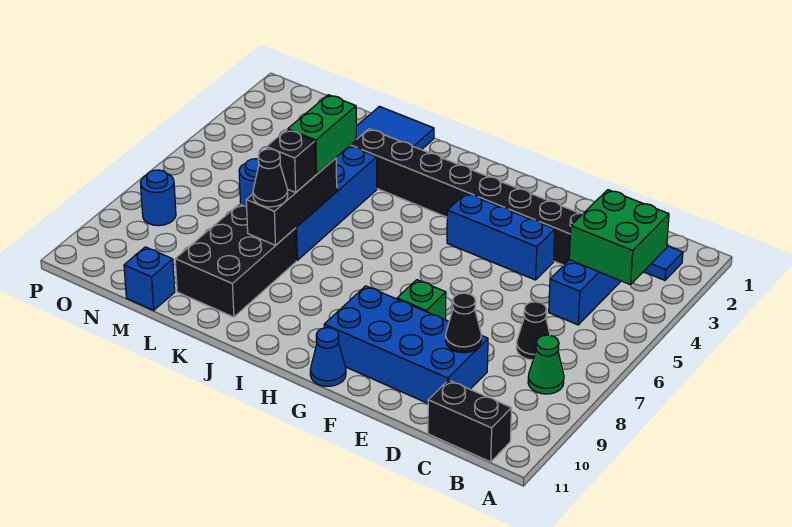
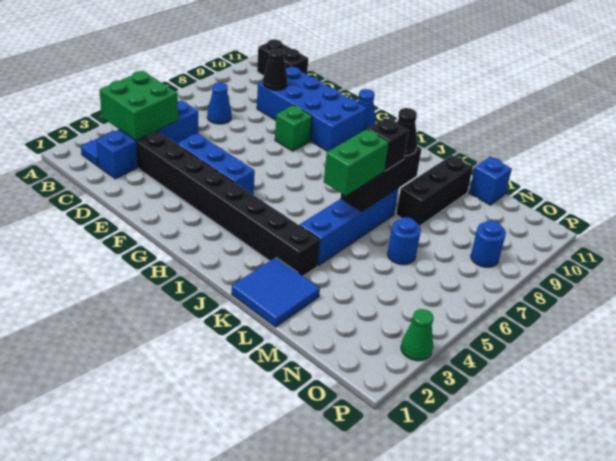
green cone B8 level 1 -> green cone P3 level 1
black cone C7 level 1 -> blue cone C7 level 1
black brick K8:L10 level 1 -> black brick L8:L10 level 1

